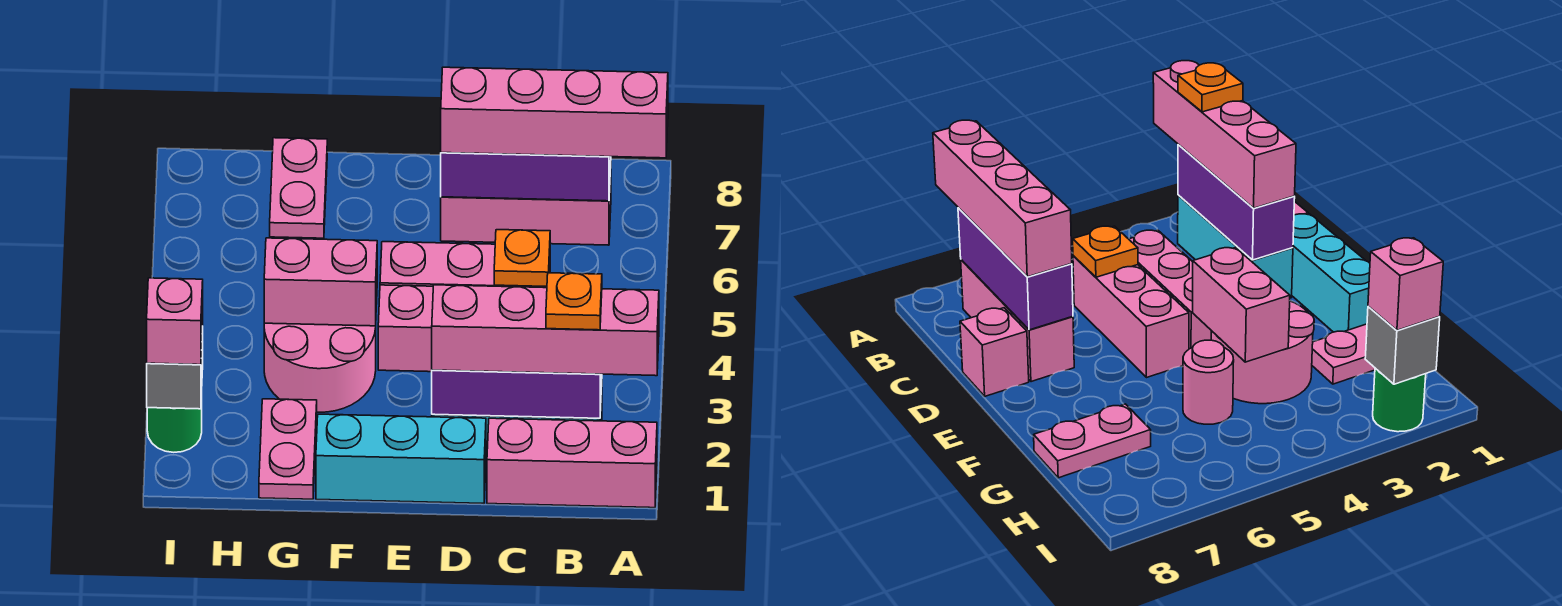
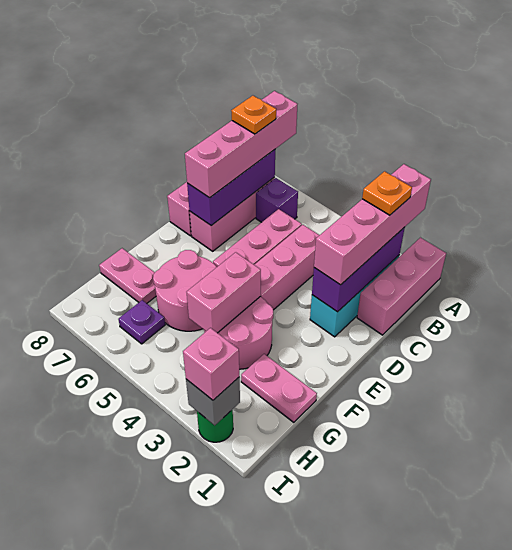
none -> purple brick B6 level 1
orange plate C5 level 2 -> orange plate B7 level 4
cyan brick D1:F1 level 1 -> none
pink round brick G5 level 1 -> pink round brick F5:G6 level 1
none -> purple plate H6 level 1

